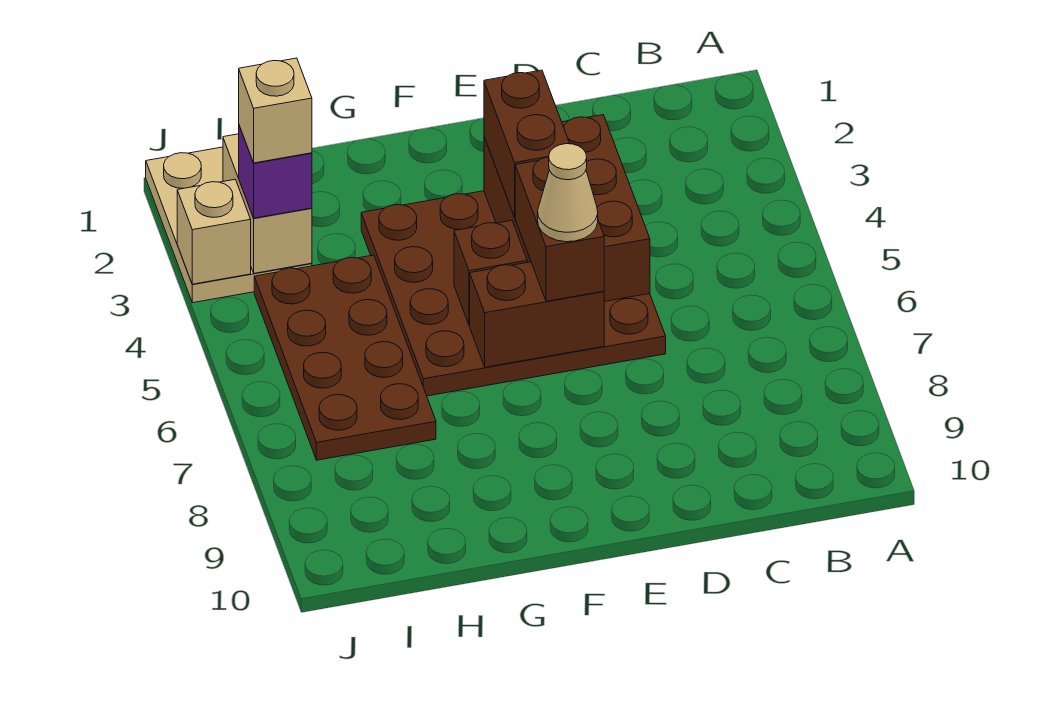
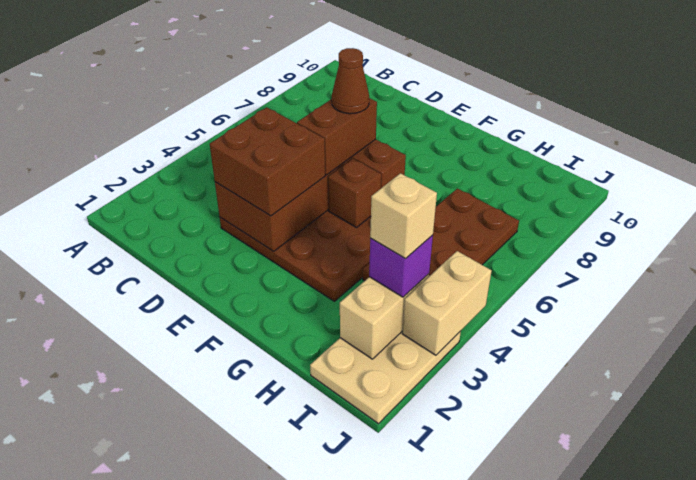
brown brick E3:E4 level 3 -> brown brick D3:E4 level 3
tan cone E6 level 4 -> brown cone E6 level 4
tan brick J3 level 2 -> tan brick J3:J4 level 2

